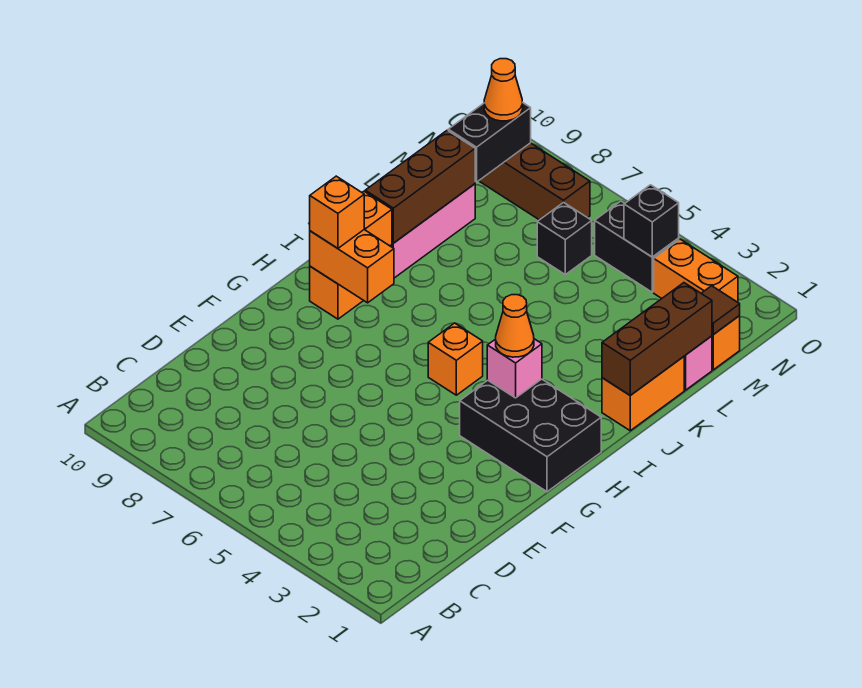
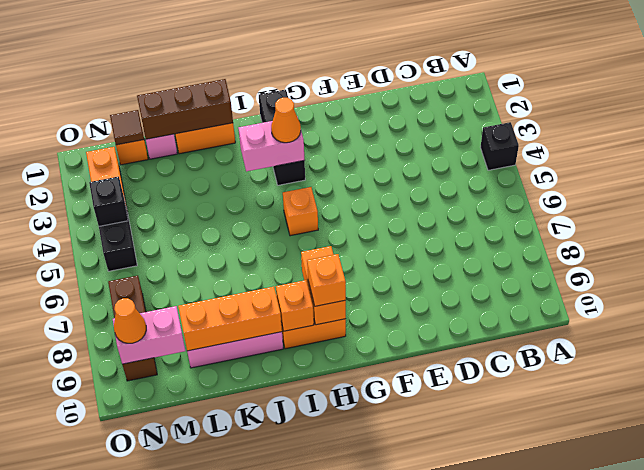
black brick G1:H3 level 1 -> black brick H1:H3 level 1
pink brick H3 level 2 -> pink brick H3:I3 level 2
brown brick J9:L9 level 2 -> orange brick J9:L9 level 2
black brick M6 level 1 -> black brick A4 level 1
black brick M9:N9 level 2 -> pink brick M9:N9 level 2

